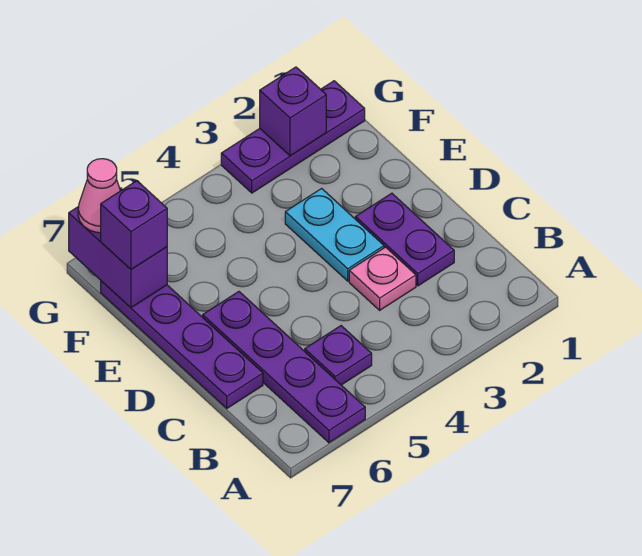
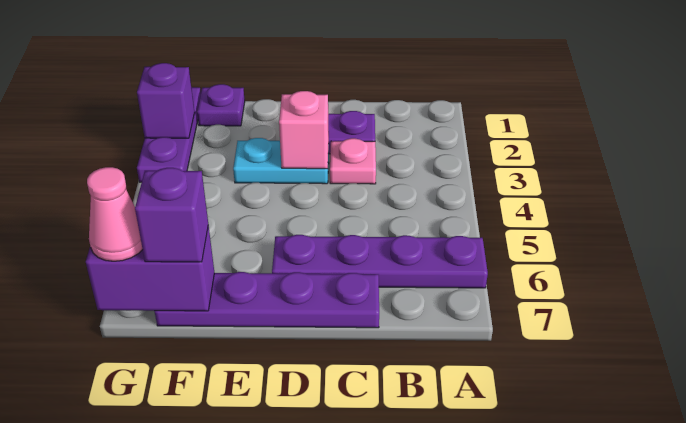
purple plate B5 level 1 -> purple plate F1 level 1
none -> pink brick D3 level 2

